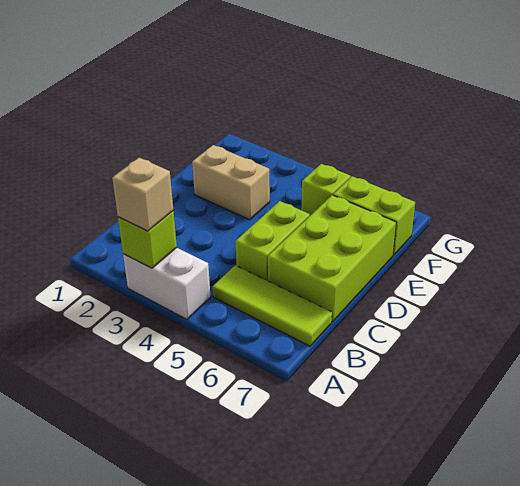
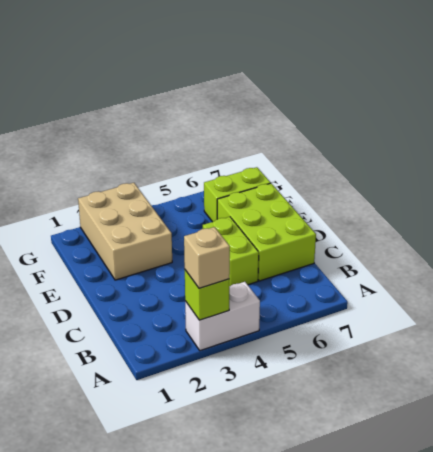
lime tile B5:B7 level 1 -> none
tan brick E2:E3 level 1 -> tan brick E2:G3 level 1
lime brick F5 level 1 -> none

